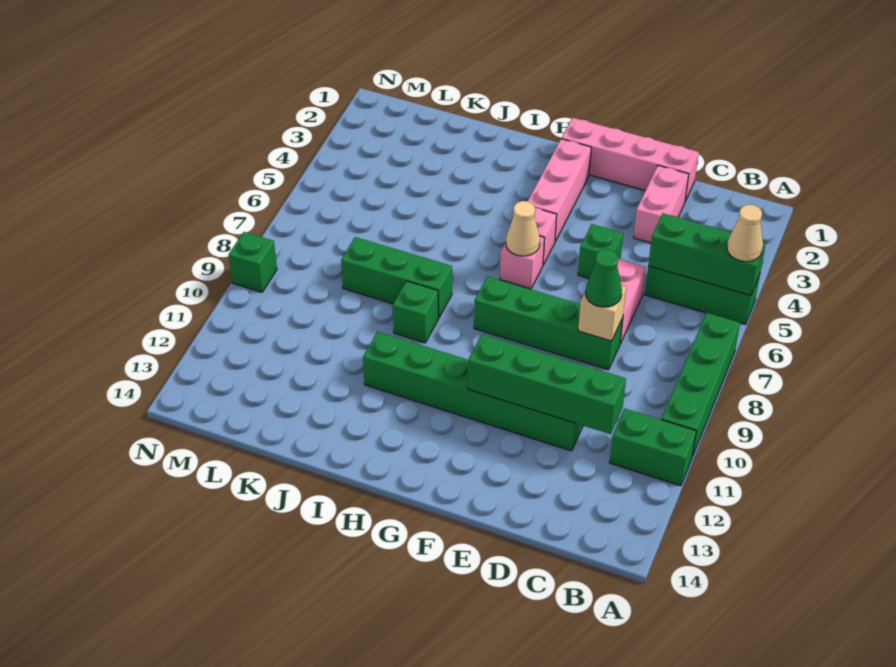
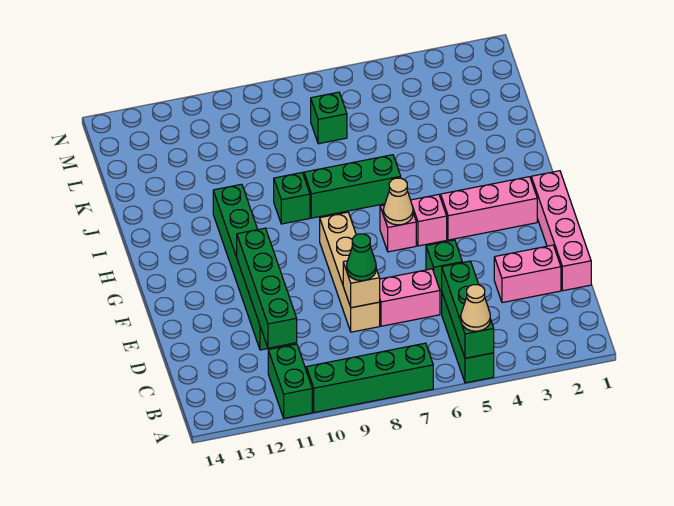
green brick D8:G8 level 1 -> tan brick D8:G8 level 1
green brick I8:K8 level 1 -> green brick I6:I8 level 1
green brick N9 level 1 -> green brick L7 level 1

